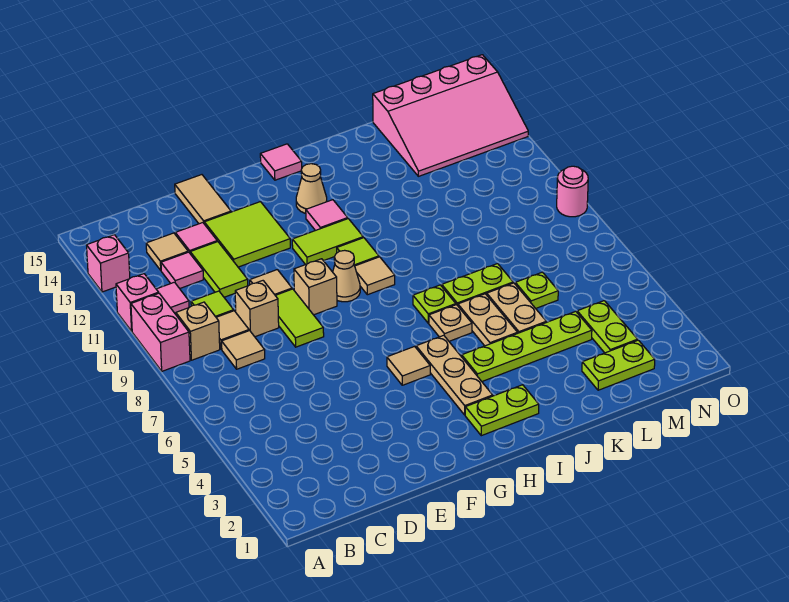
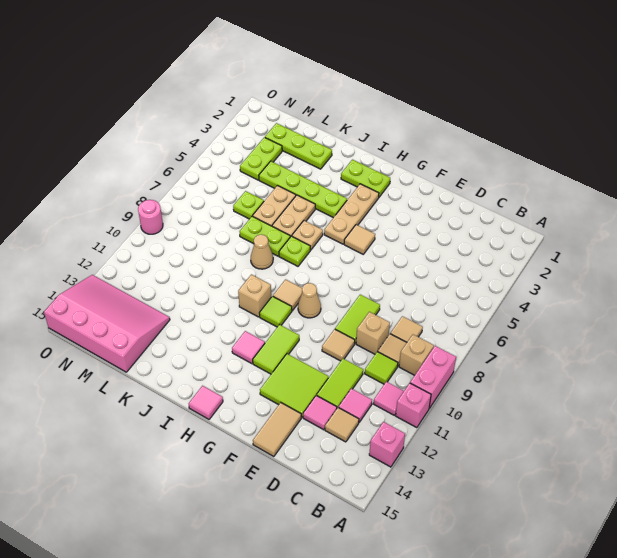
tan brick F9 level 1 -> tan brick I10 level 1
lime tile G11:H11 level 1 -> lime tile G11:G12 level 1
tan cone H13 level 1 -> tan cone J8 level 1
lime plate L2:M2 level 1 -> lime plate K2:M2 level 1

